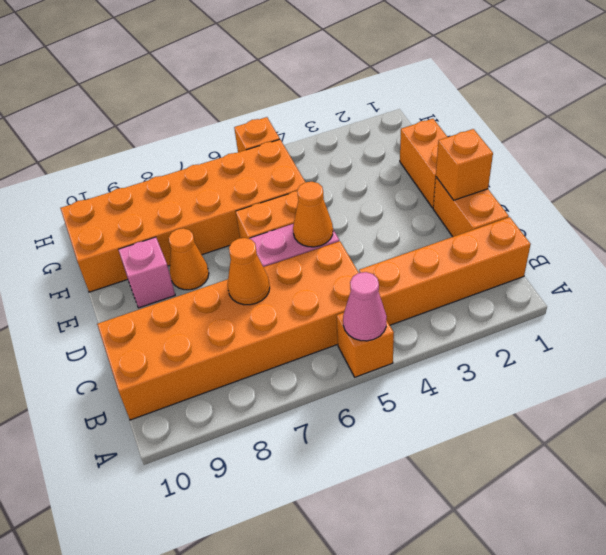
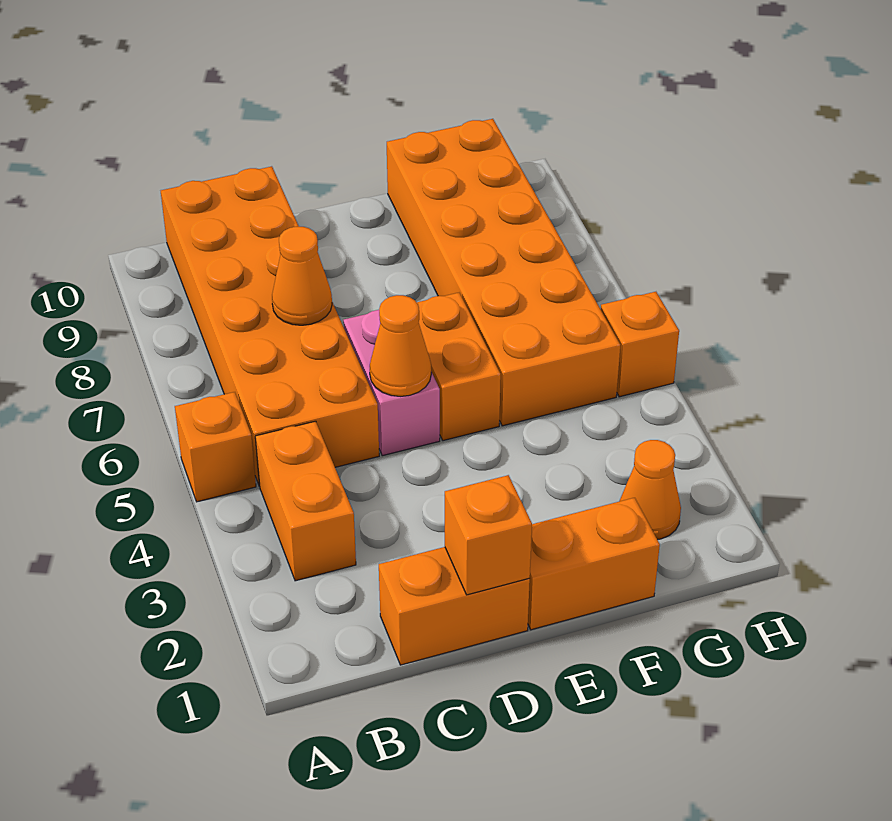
pink cone A5 level 2 -> none
orange brick B1:B4 level 1 -> orange brick B3:B4 level 1
orange cone E8 level 1 -> orange cone G2 level 1
pink brick E9 level 1 -> none

